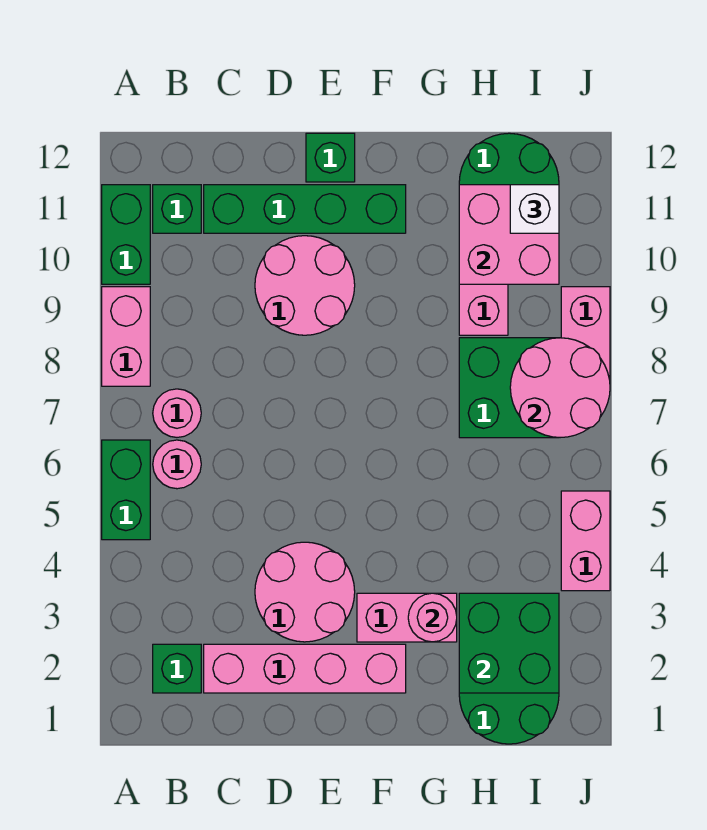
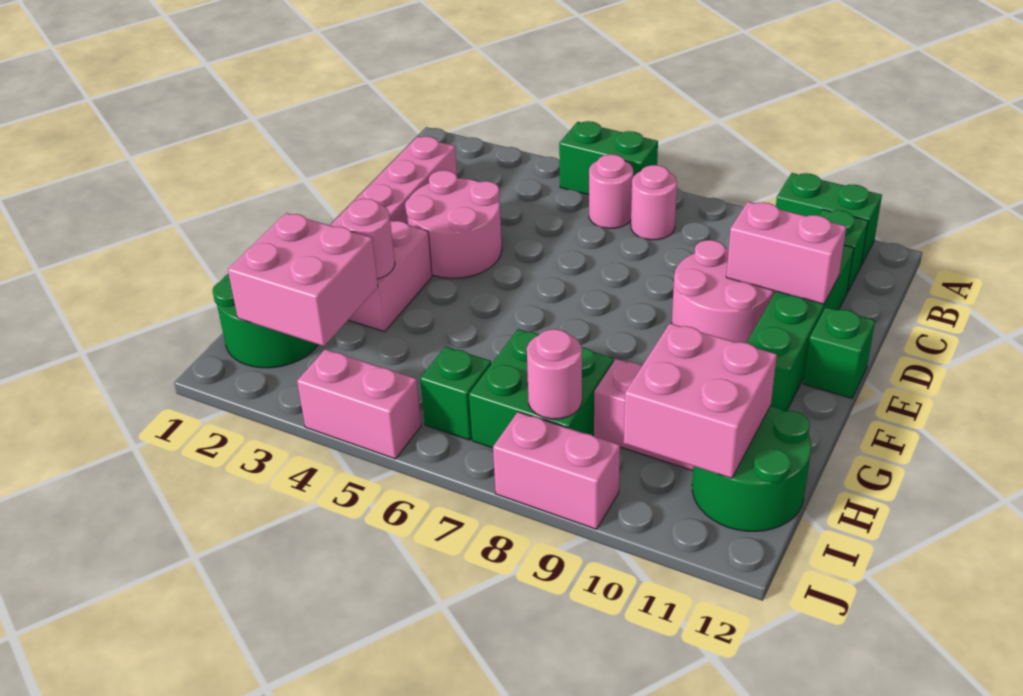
pink brick A8:A9 level 1 -> pink brick D10:D11 level 2
green brick B2 level 1 -> green brick I6 level 1
green brick H2:I3 level 2 -> pink brick H2:I3 level 2
pink round brick I7:J8 level 2 -> pink round brick I8 level 2
white brick I11 level 3 -> none

